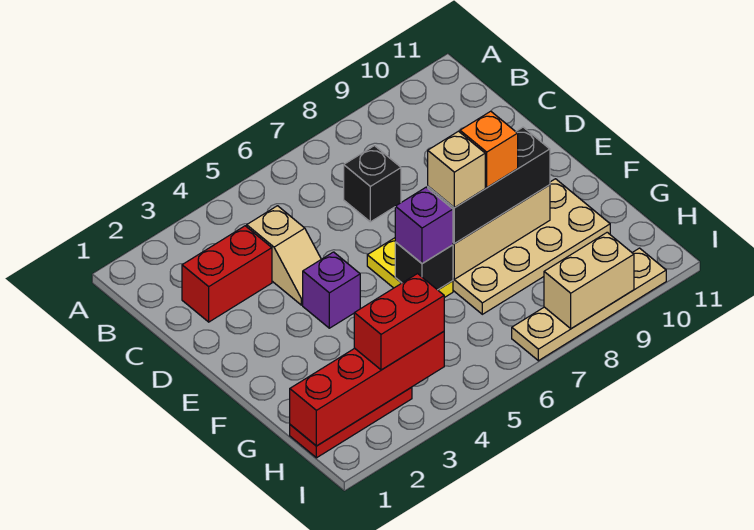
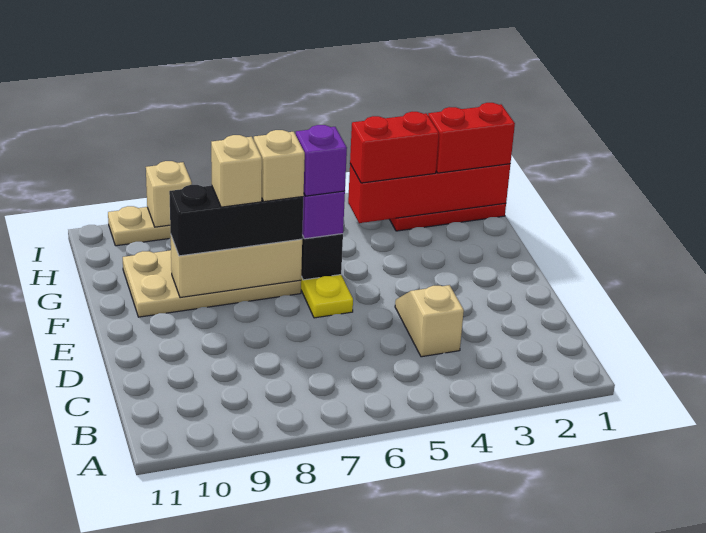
red brick C2:C3 level 1 -> red brick H1:H2 level 3
black brick C7 level 1 -> none
purple brick E4 level 1 -> purple brick F6 level 4
orange brick F8 level 4 -> tan brick F8 level 4
tan brick I8:I9 level 2 -> tan brick I9 level 2

